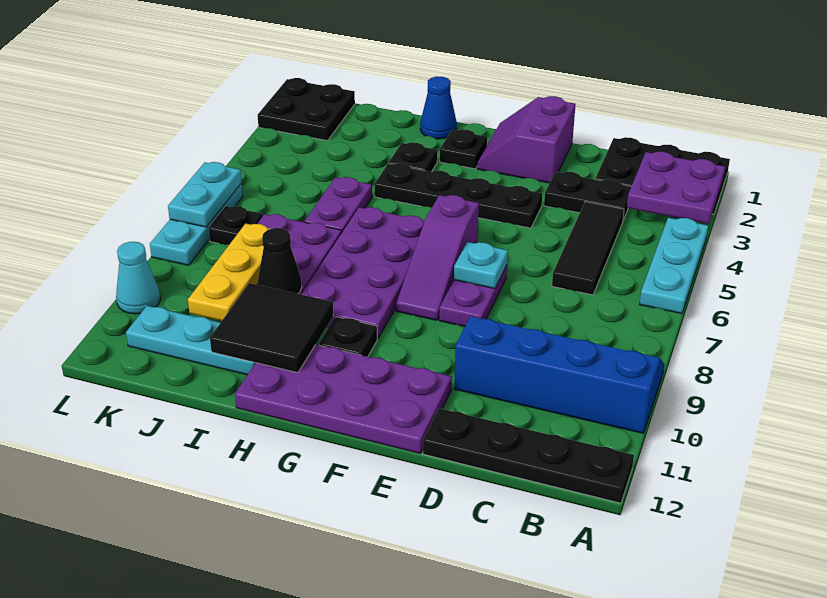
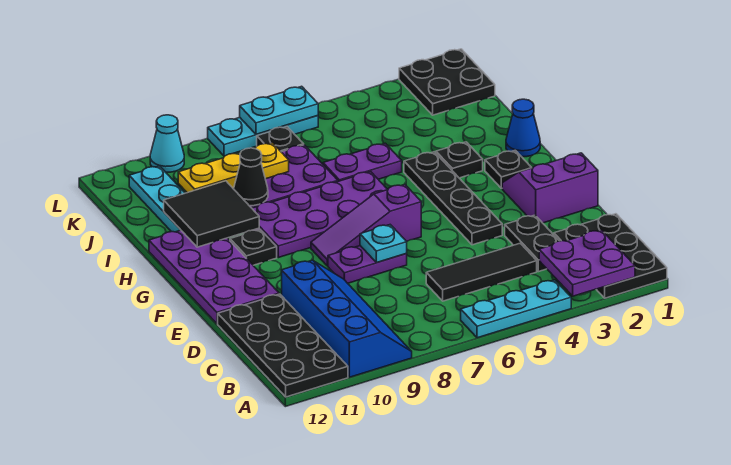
black plate A12:D12 level 1 -> black plate A11:D12 level 1

